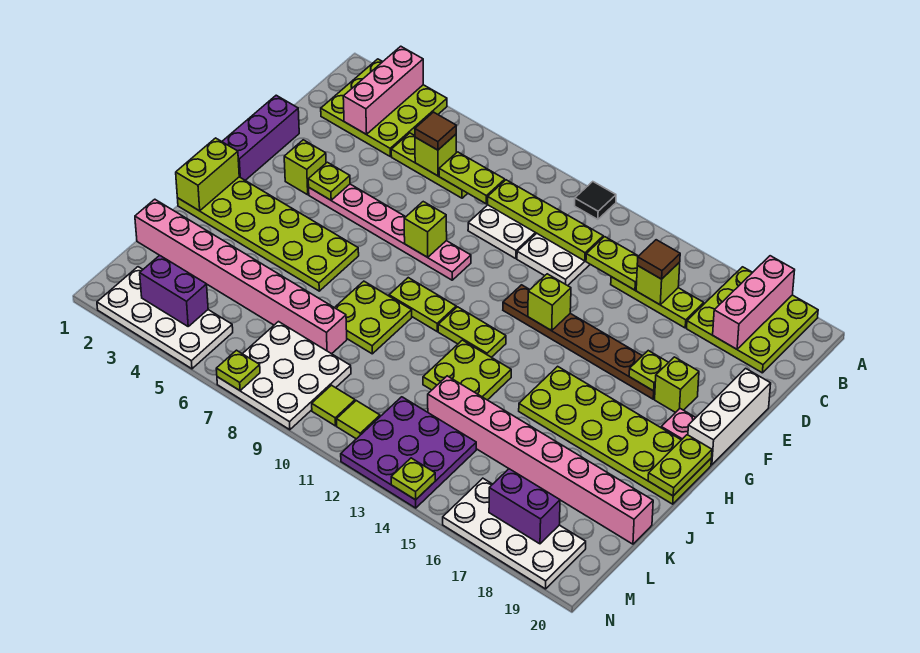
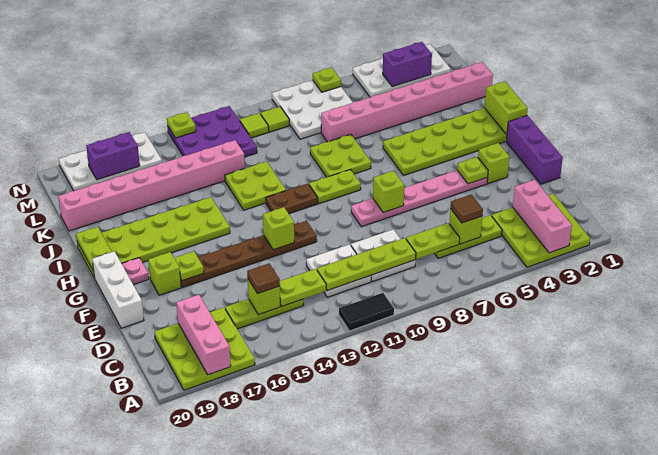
black tile A11 level 1 -> black tile A11:A12 level 1
lime plate H11:H12 level 1 -> brown plate H11:H12 level 1

